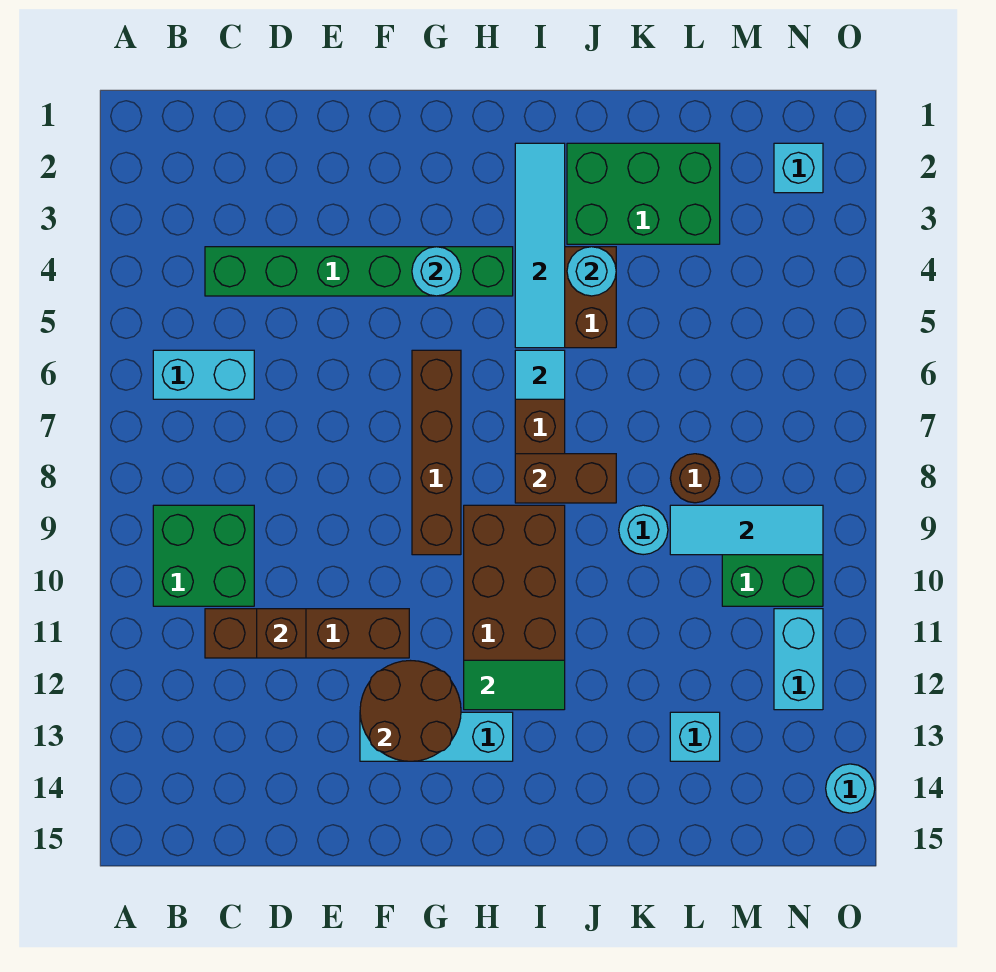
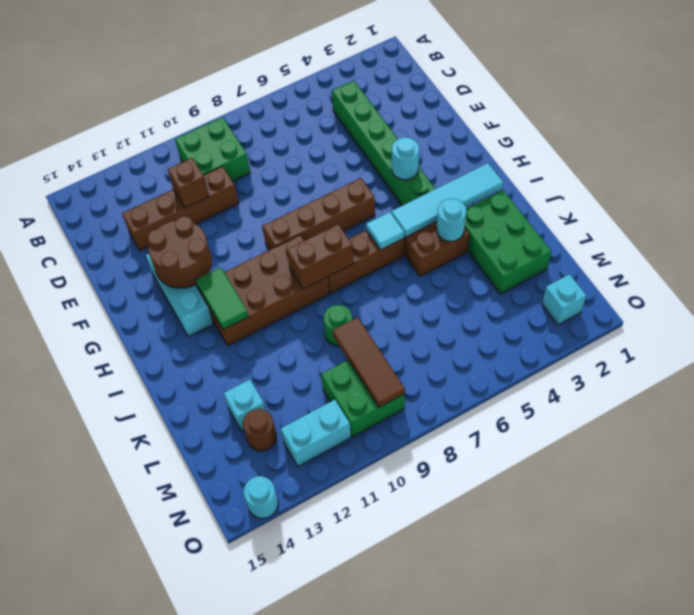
cyan brick B6:C6 level 1 -> none
brown brick C11:F11 level 1 -> brown brick D10:D13 level 1
brown brick I8:J8 level 2 -> brown brick I8:I9 level 2
cyan round brick K9 level 1 -> green round brick K9 level 1
brown round brick L8 level 1 -> brown round brick M13 level 1
cyan tile L9:N9 level 2 -> brown tile L9:N9 level 2

